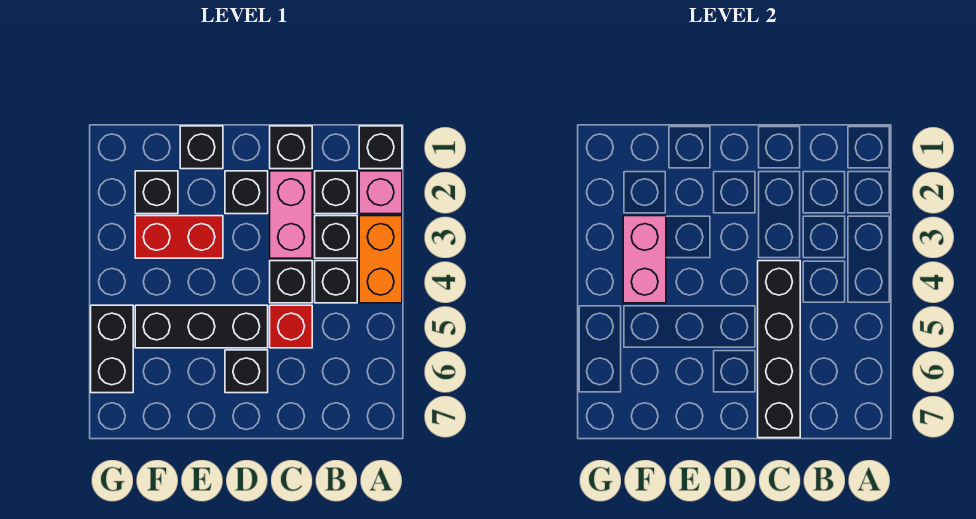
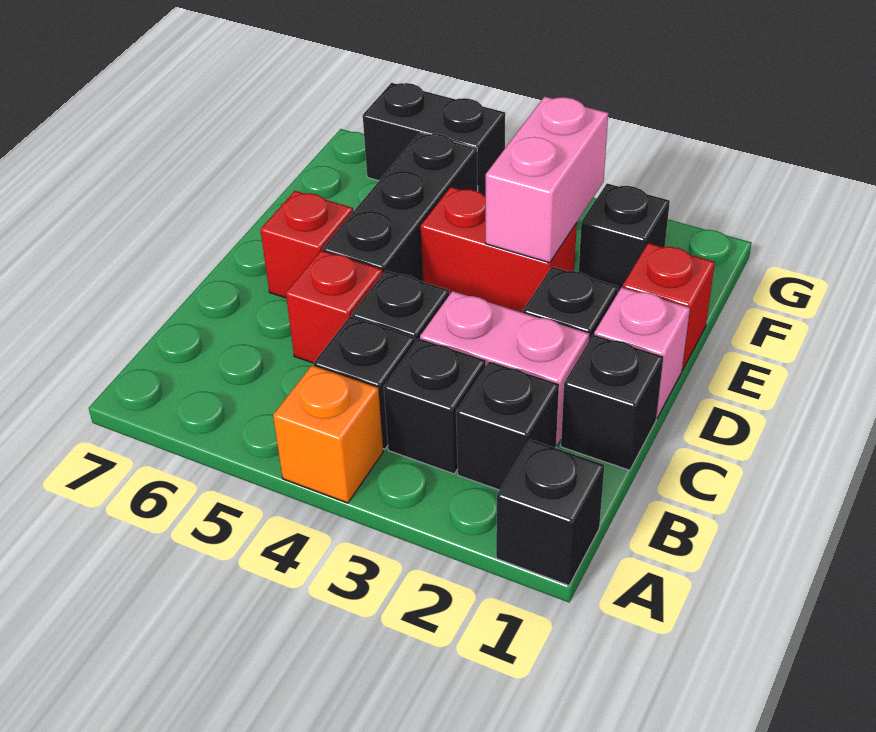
pink brick A2 level 1 -> pink brick D1 level 1
orange brick A3:A4 level 1 -> orange brick A4 level 1
black brick C4:C7 level 2 -> none
black brick D6 level 1 -> red brick D6 level 1
black brick E1 level 1 -> red brick E1 level 1
red brick E3:F3 level 1 -> red brick E3:E4 level 1
pink brick F3:F4 level 2 -> pink brick E3:F3 level 2

